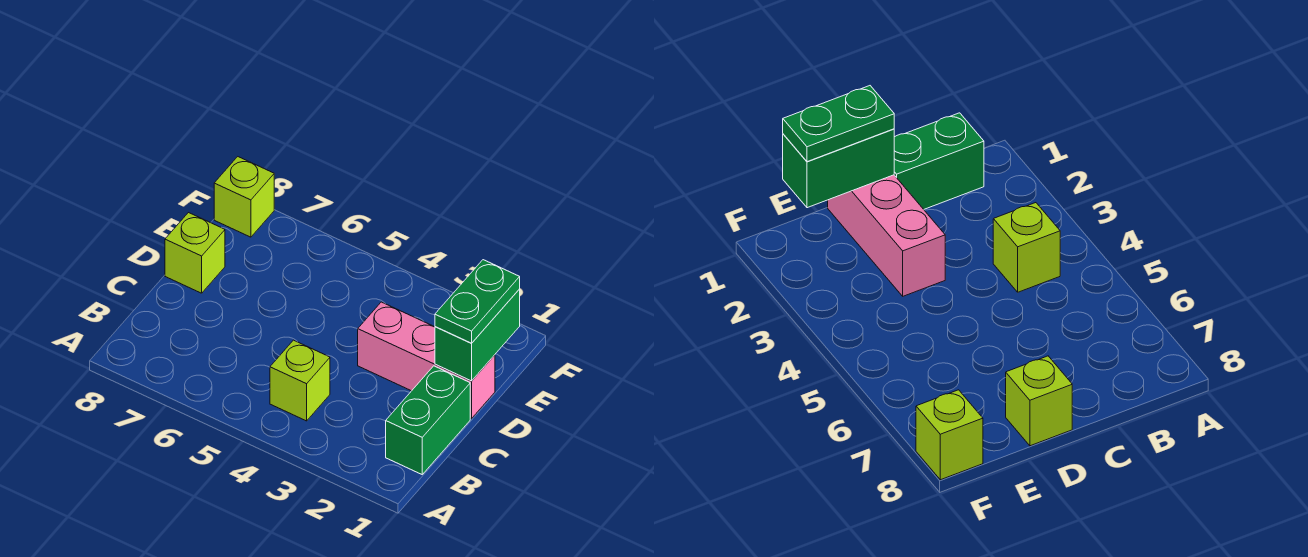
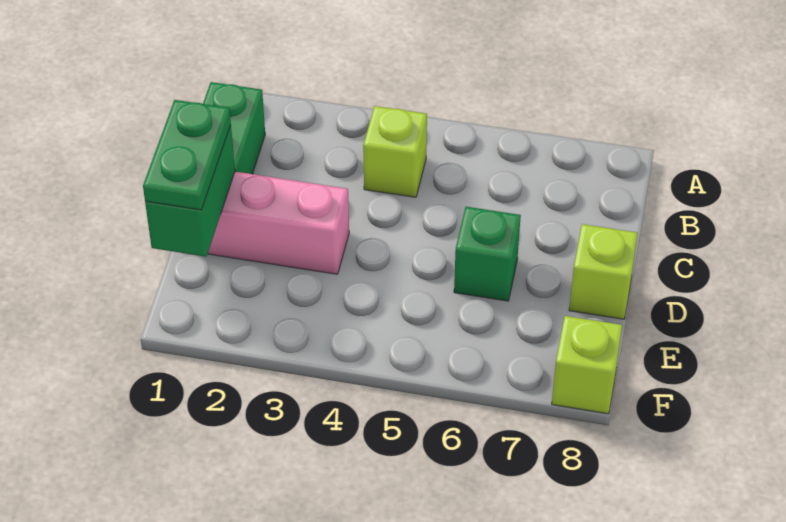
none -> green brick D6 level 1

